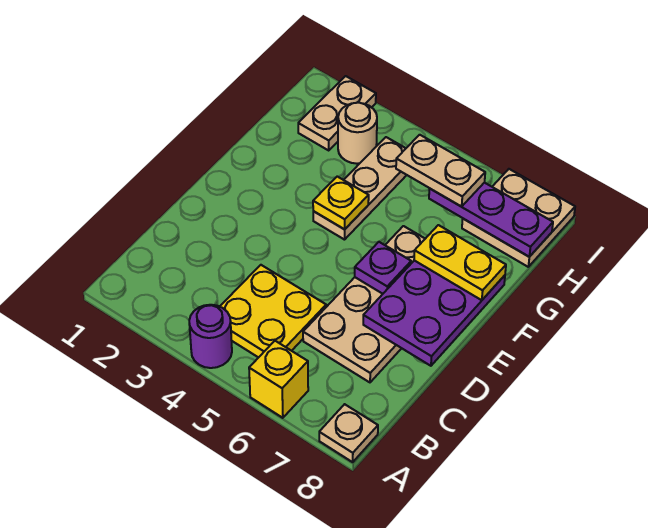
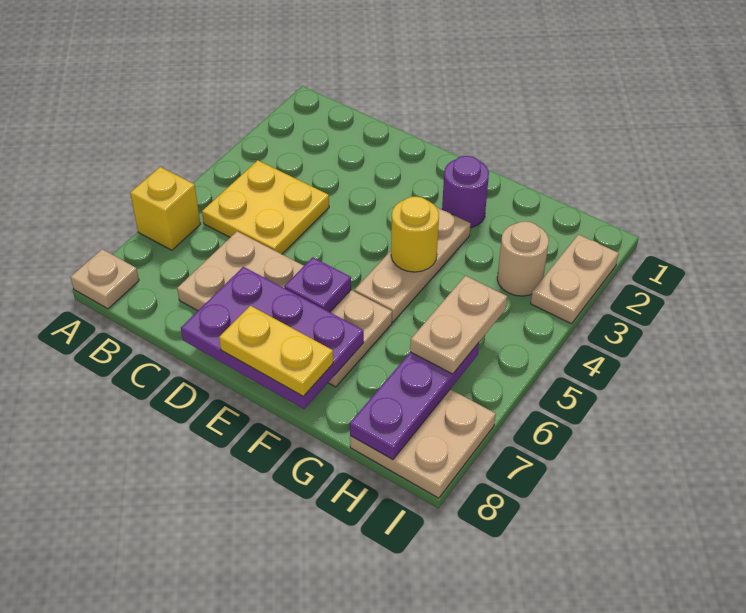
purple round brick A4 level 1 -> purple round brick F2 level 1
tan plate F4:H4 level 1 -> tan plate F3:F5 level 1
yellow plate F4 level 2 -> yellow round brick F4 level 2
yellow plate F7:F8 level 3 -> yellow plate E8:F8 level 3
tan plate H2:I2 level 1 -> tan plate I2:I3 level 1

